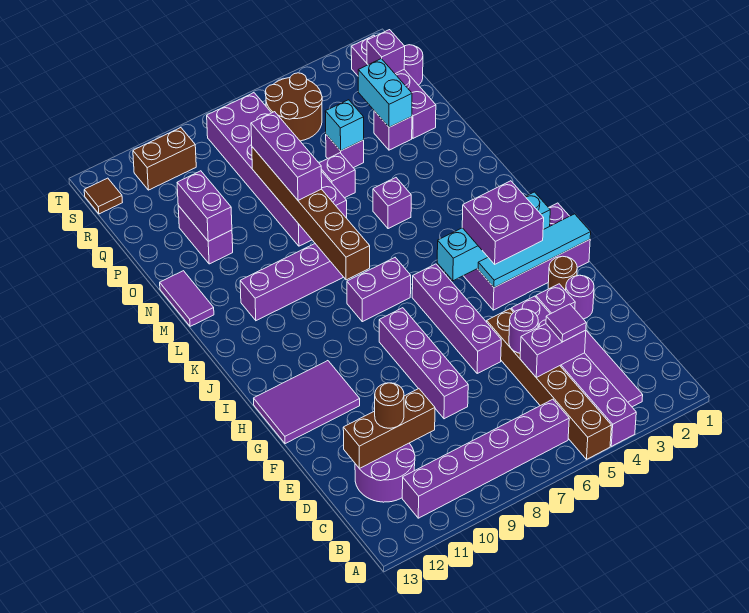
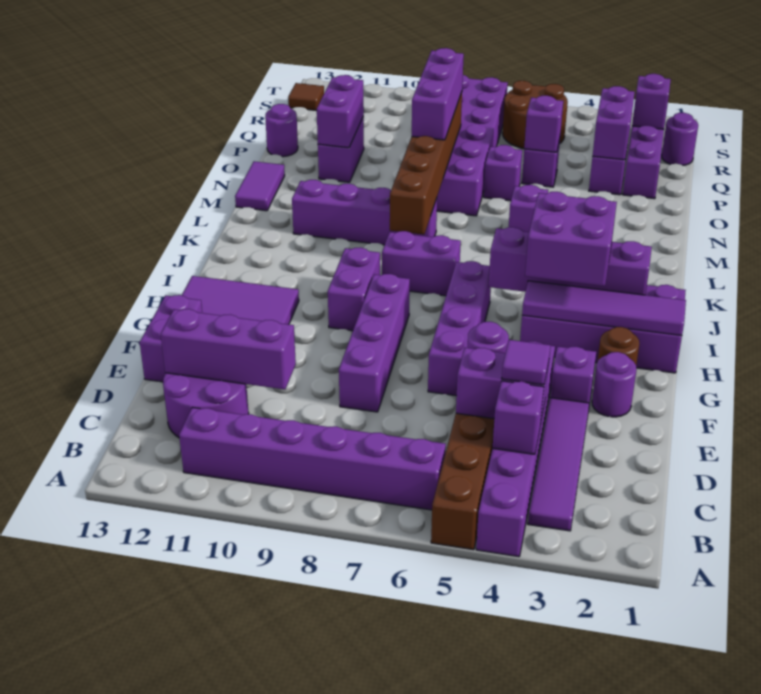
none -> purple brick C4 level 2
brown brick D10:D12 level 2 -> purple brick D10:D12 level 2
brown round brick D11 level 3 -> none
none -> purple brick E13:F13 level 1
cyan tile H1:H4 level 2 -> purple tile H1:H4 level 2
none -> purple brick H9:I9 level 1
cyan brick I2:I5 level 2 -> purple brick I2:I5 level 2
cyan brick P3:Q3 level 2 -> purple brick P3:Q3 level 2
cyan brick P5 level 2 -> purple brick P5 level 2
none -> purple round brick P13 level 1
brown brick S10:S11 level 1 -> none

